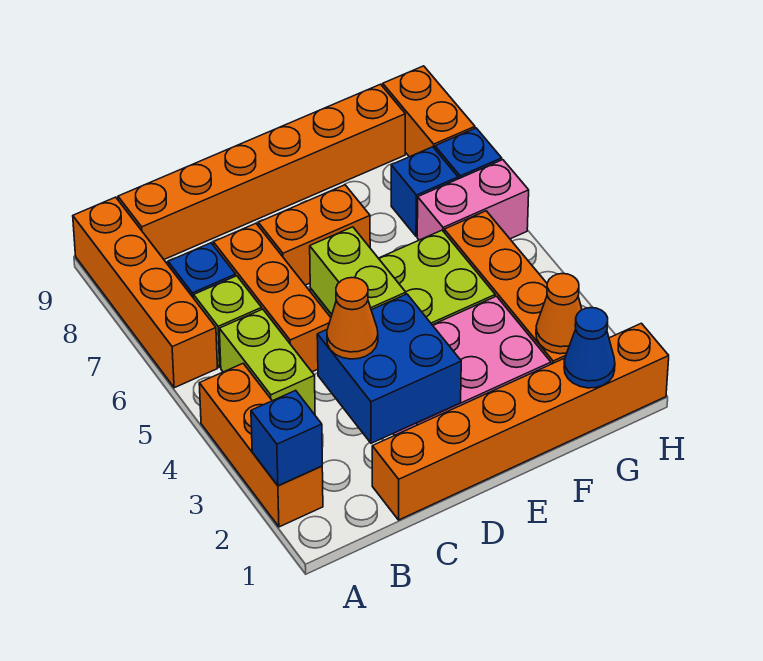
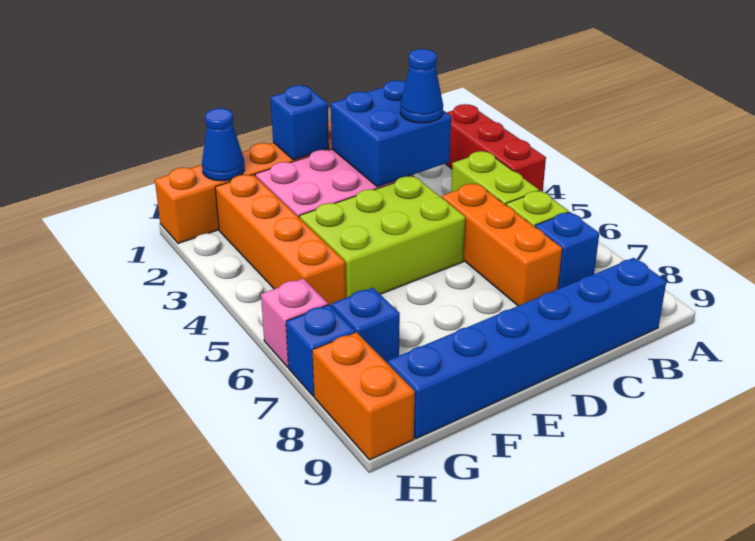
orange brick A2:A4 level 1 -> red brick A2:A4 level 1
blue brick A2 level 2 -> blue brick E1 level 2
orange brick A6:A9 level 1 -> none
orange brick B9:G9 level 1 -> blue brick B9:G9 level 1
orange cone C3 level 3 -> blue cone C3 level 3
lime brick D4:D5 level 2 -> none
orange brick D7:E7 level 1 -> none
orange cone G2 level 2 -> none
pink brick G6:H6 level 1 -> pink brick H6 level 1

